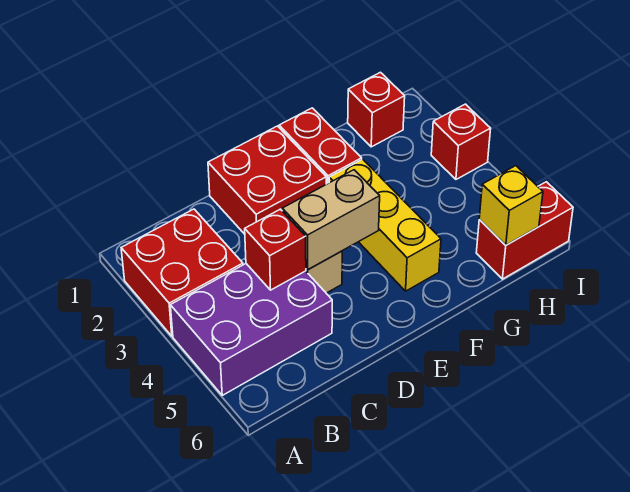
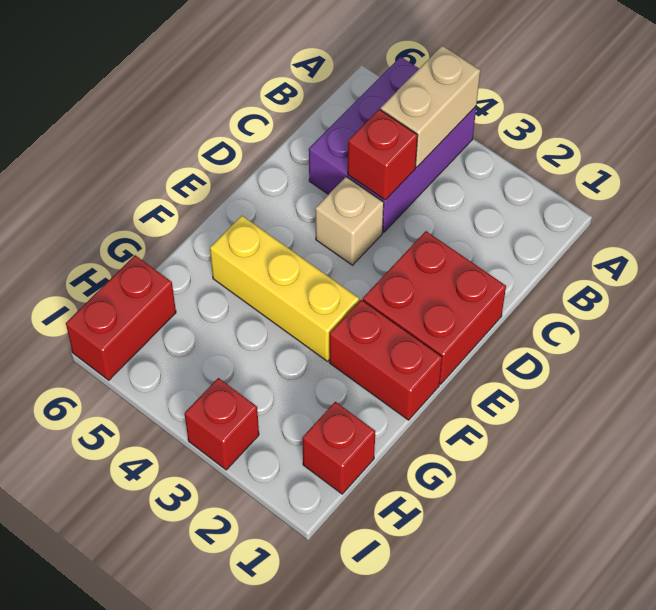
red brick A2:B3 level 1 -> none
tan brick D4:E4 level 2 -> tan brick A4:B4 level 2
yellow brick H6 level 2 -> none

